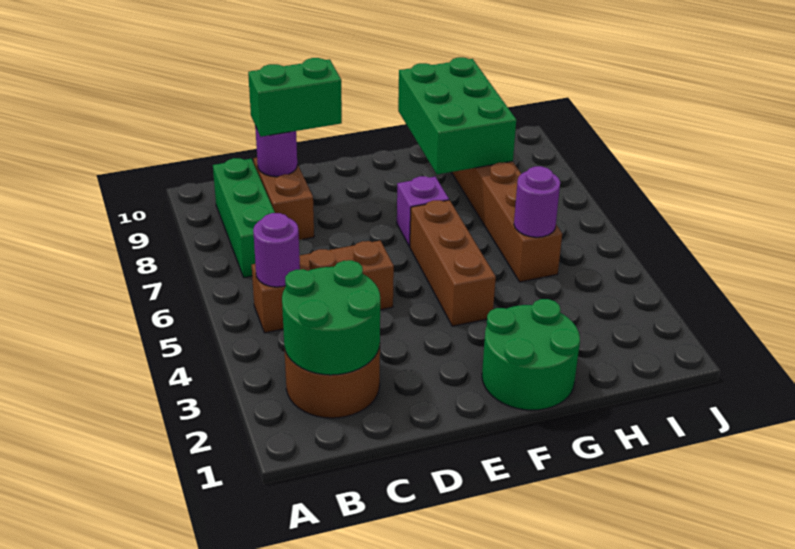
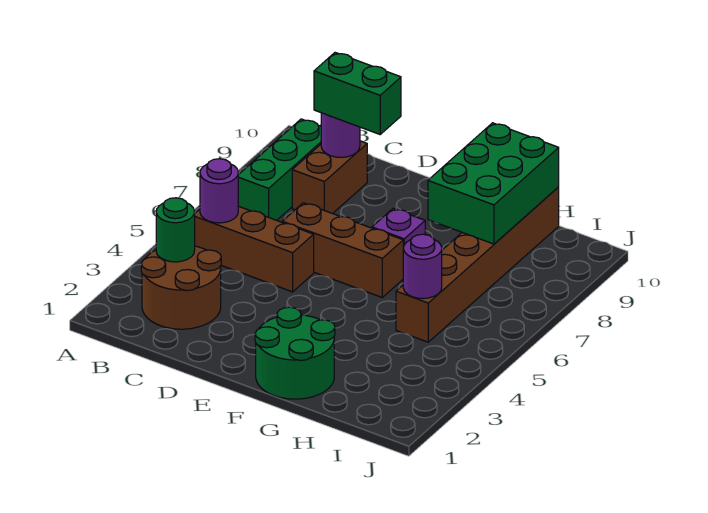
green round brick B2:C3 level 2 -> green round brick B3 level 2
brown brick F4:F6 level 1 -> brown brick D6:F6 level 1

